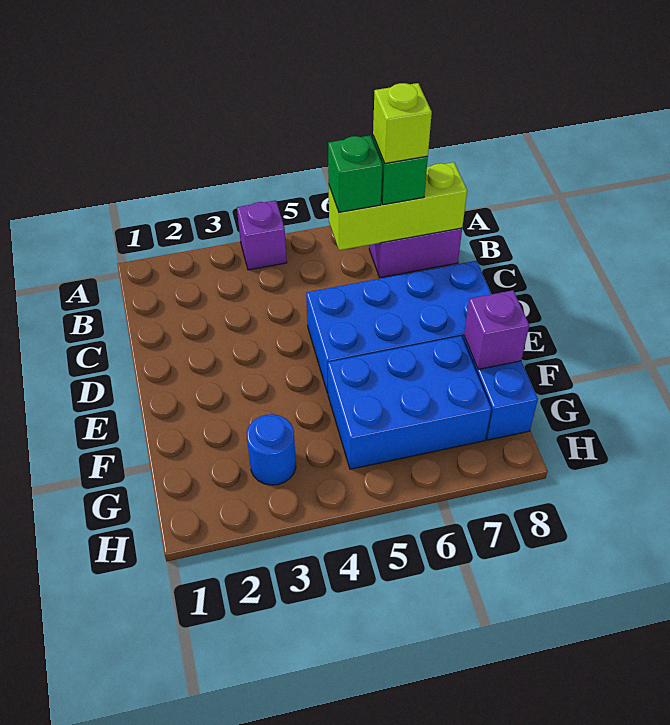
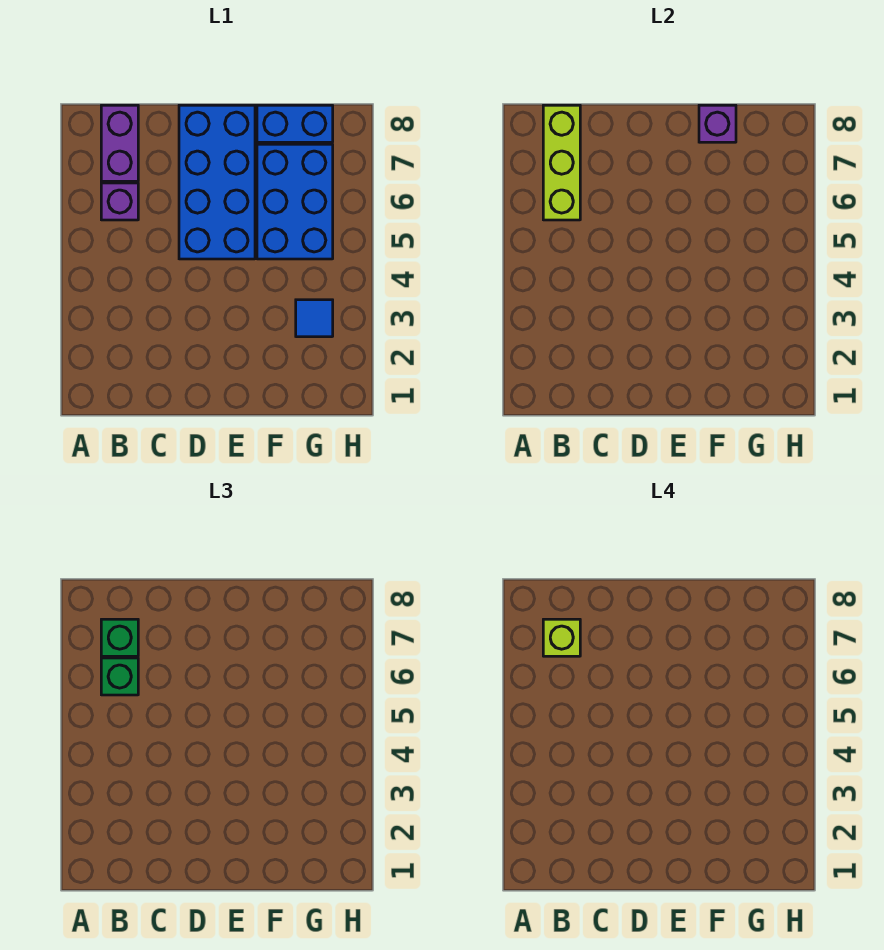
purple brick A4 level 1 -> purple brick B6 level 1
blue round brick G3 level 1 -> blue tile G3 level 1

